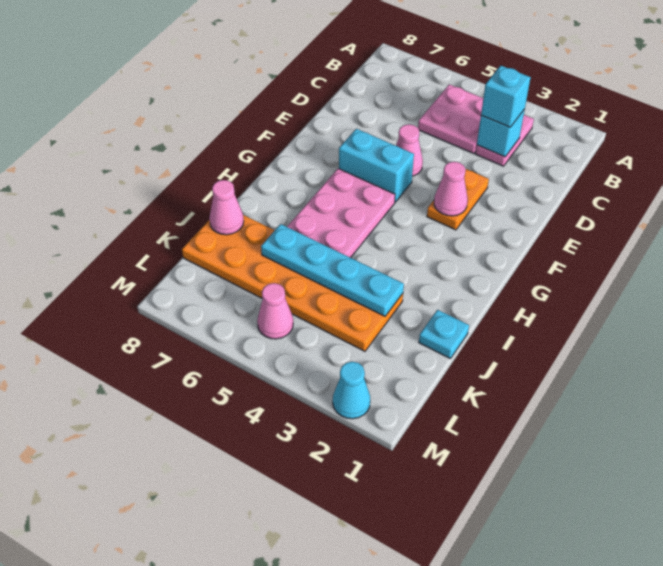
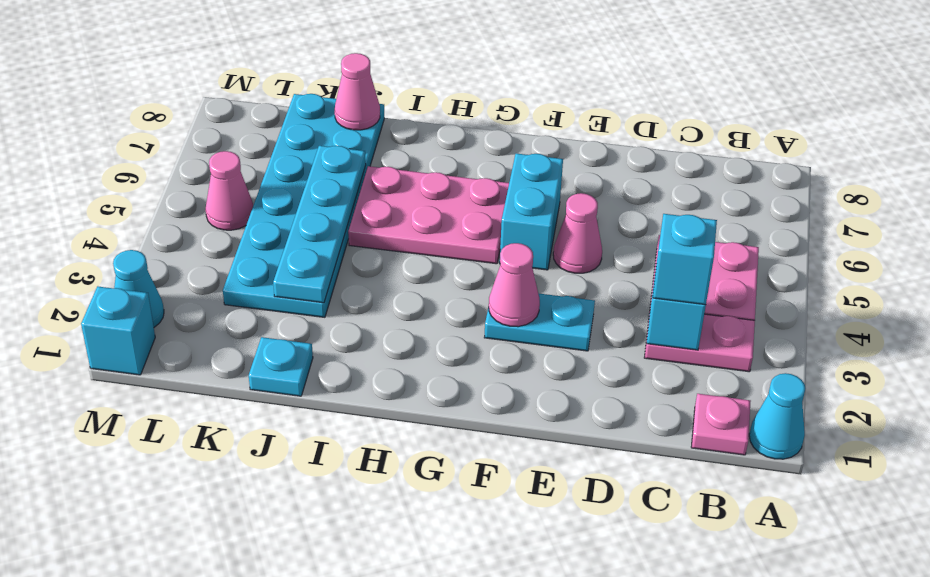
none -> cyan cone A1 level 1
none -> pink plate B1 level 1
orange plate E3:F3 level 1 -> cyan plate E3:F3 level 1
orange plate J3:K8 level 1 -> cyan plate J3:K8 level 1
none -> cyan brick M1 level 1

